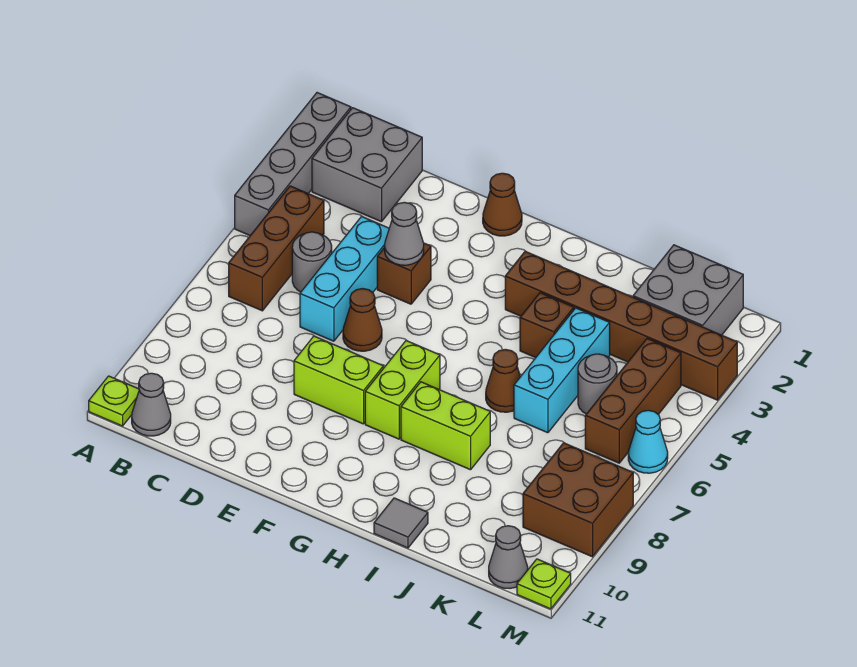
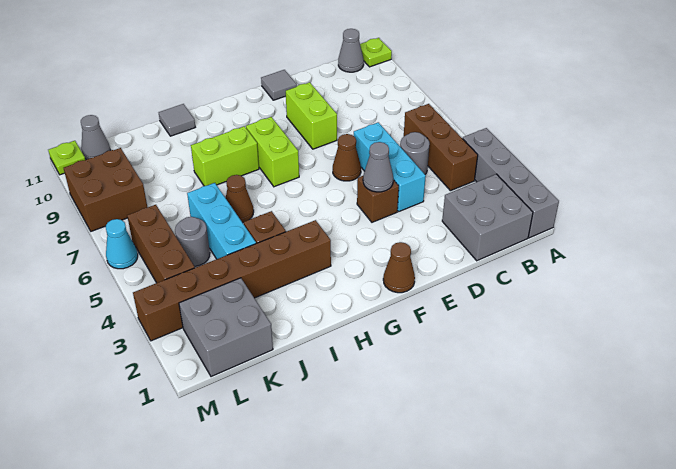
lime brick E8:F8 level 1 -> lime brick E8:E9 level 1
none -> grey tile E11 level 1

